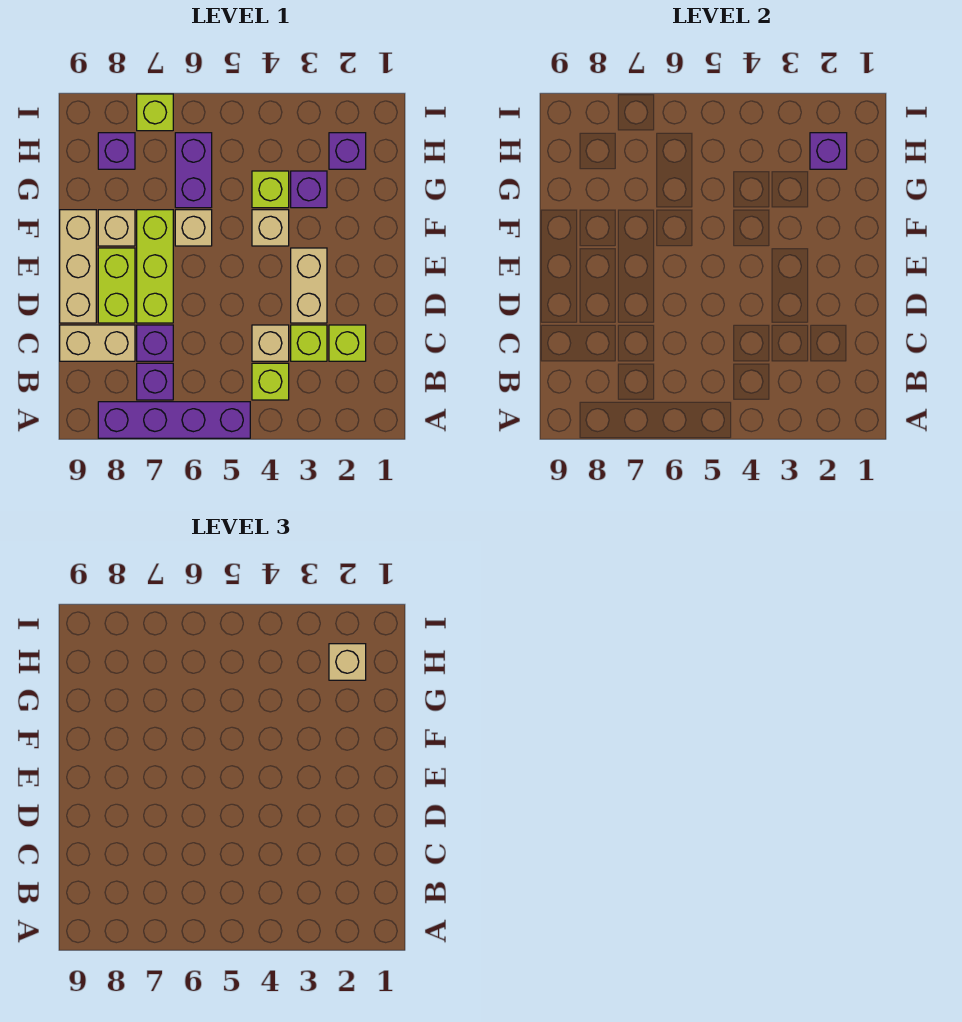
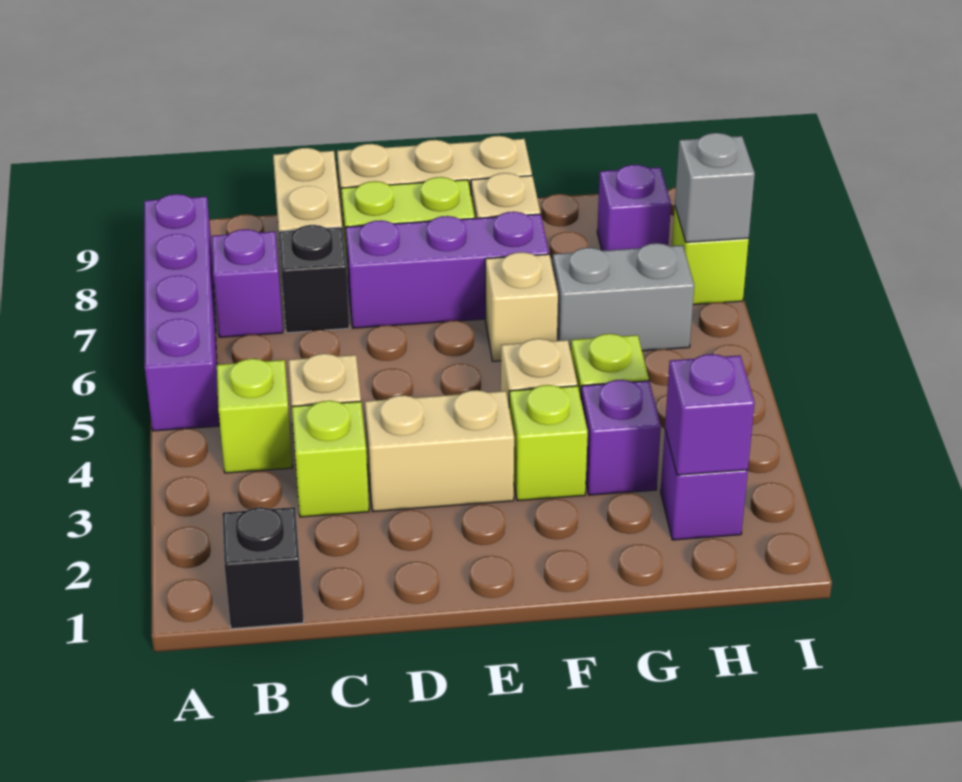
none -> black brick B1 level 1
lime brick C2 level 1 -> lime brick F3 level 1
purple brick C7 level 1 -> black brick C7 level 1
lime brick D7:F7 level 1 -> purple brick D7:F7 level 1
purple brick G6:H6 level 1 -> grey brick G6:H6 level 1
tan brick H2 level 3 -> none
none -> grey brick I7 level 2

